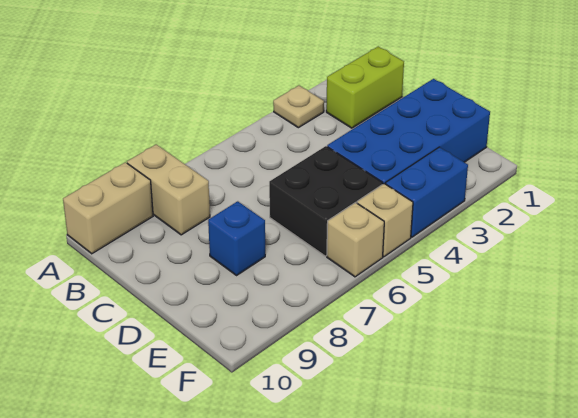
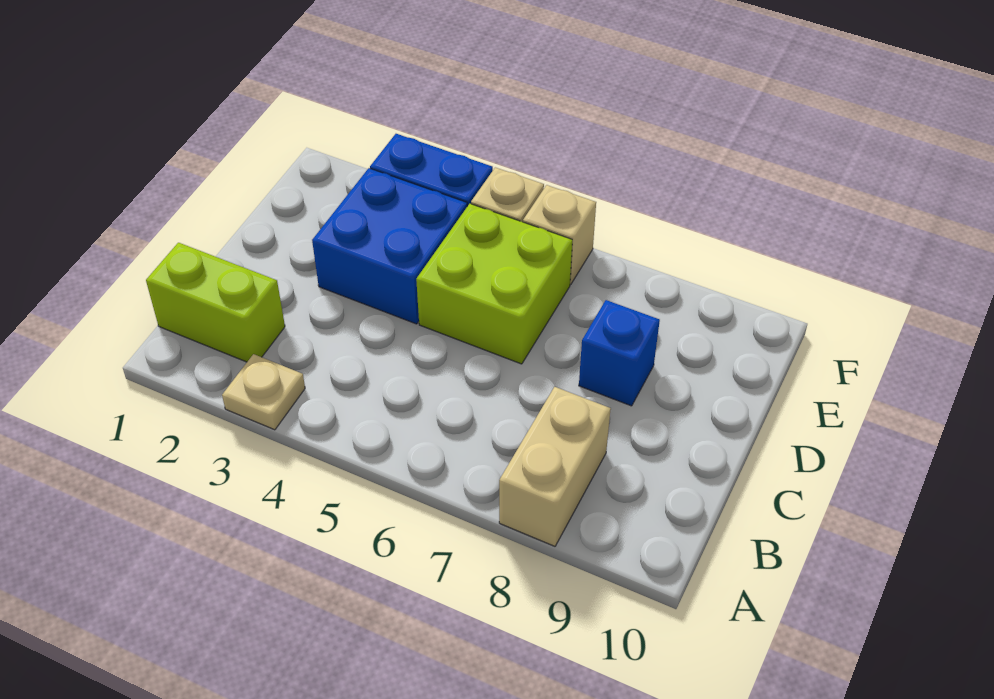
tan brick A9:A10 level 1 -> none
blue brick D1:E4 level 1 -> blue brick D3:E4 level 1
black brick D5:E6 level 1 -> lime brick D5:E6 level 1

